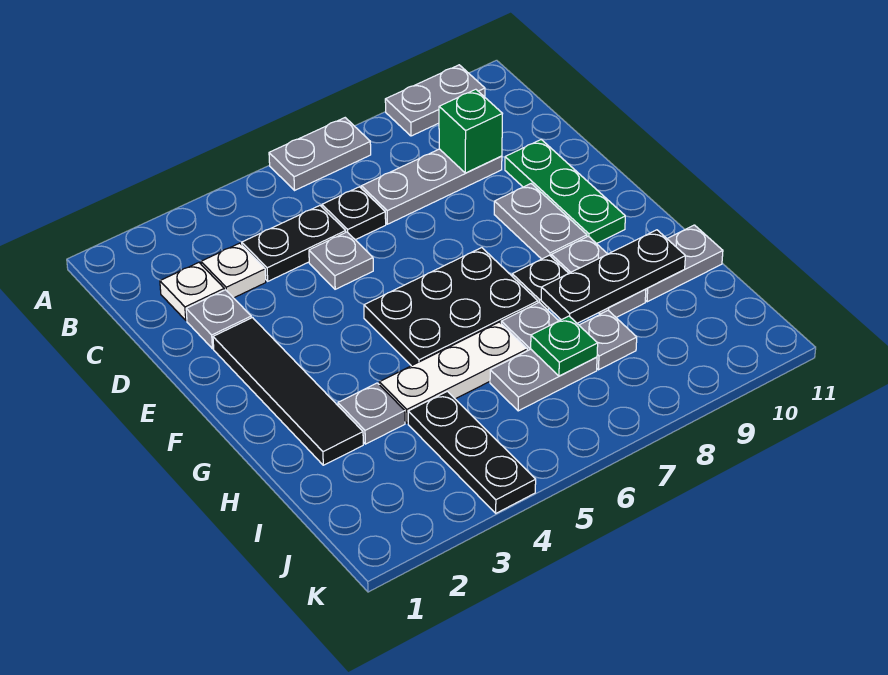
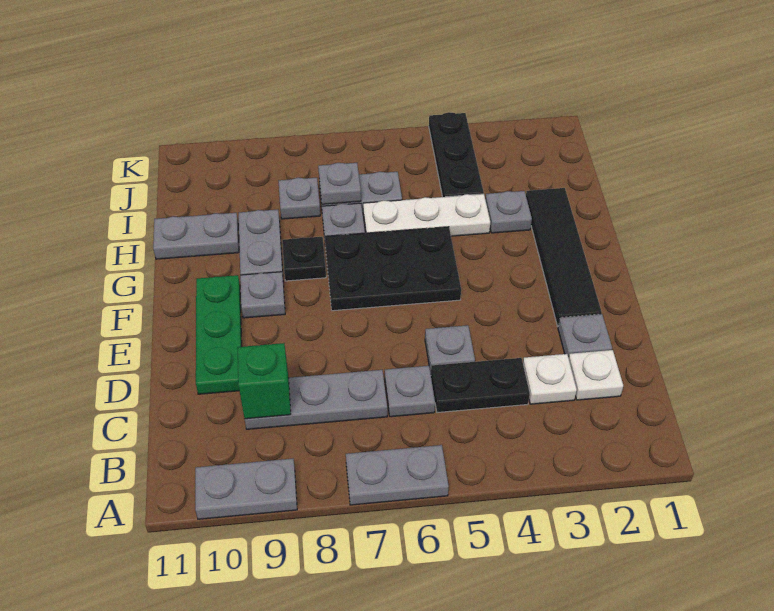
black plate C6 level 1 -> grey plate C6 level 1
grey plate E9:F9 level 1 -> grey plate F9 level 1
black plate H8:H10 level 2 -> none
green plate I7 level 2 -> grey plate I7 level 2

